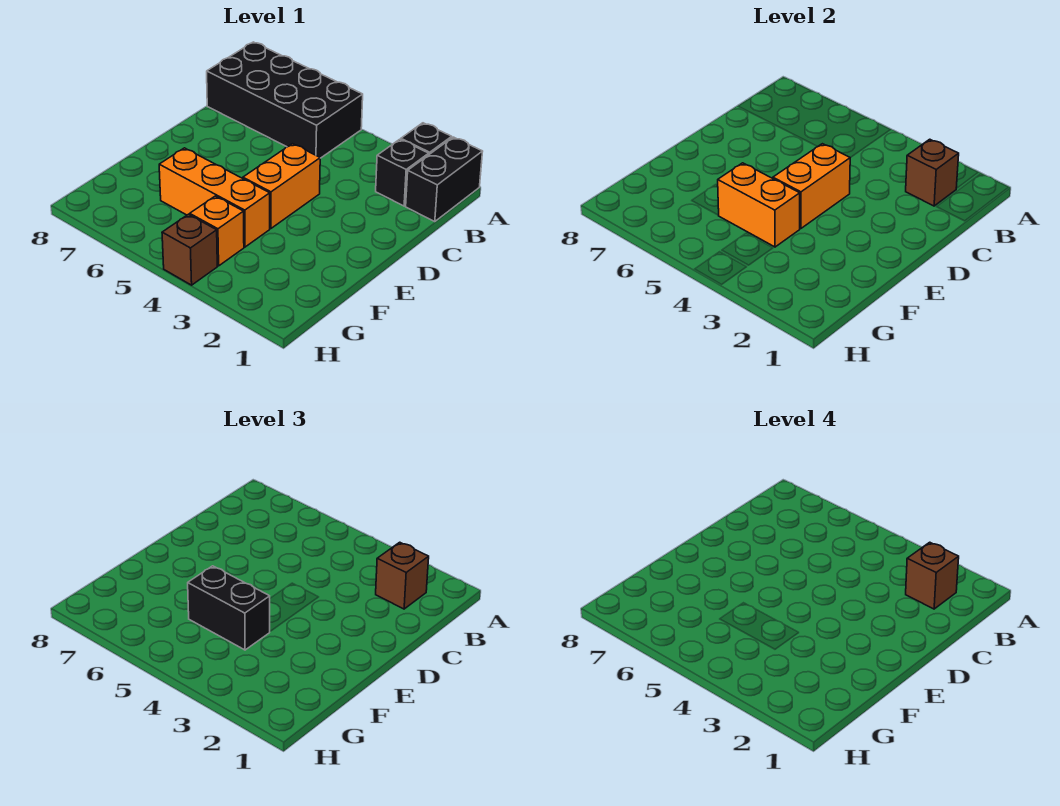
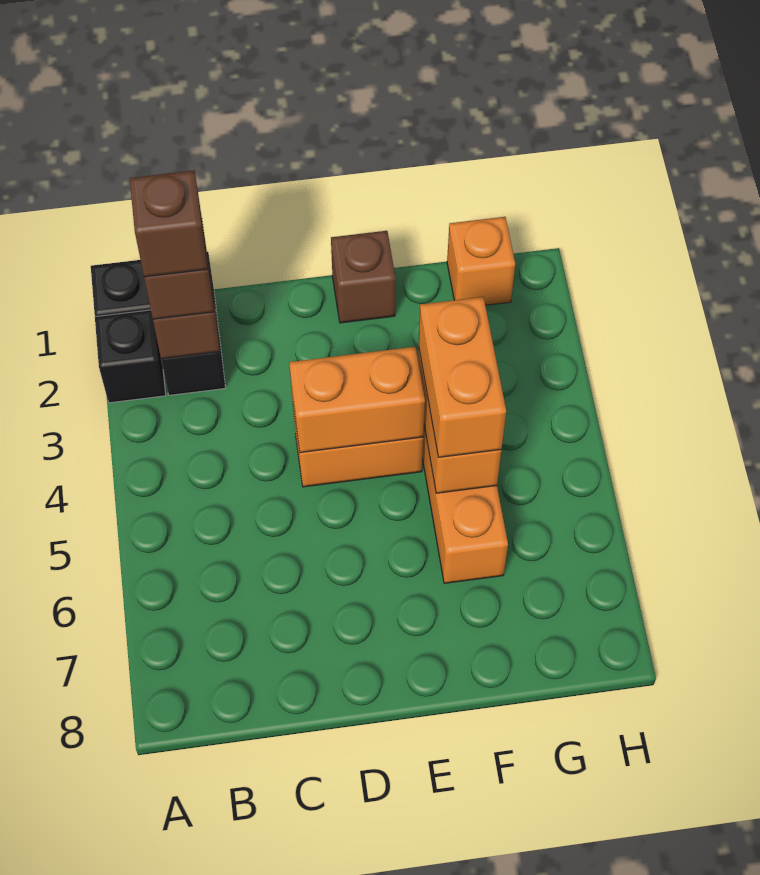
black brick A5:B8 level 1 -> none
black brick F4:F5 level 3 -> orange brick F4:F5 level 3
orange brick G4 level 1 -> orange brick G1 level 1
brown brick H4 level 1 -> brown brick E1 level 1

